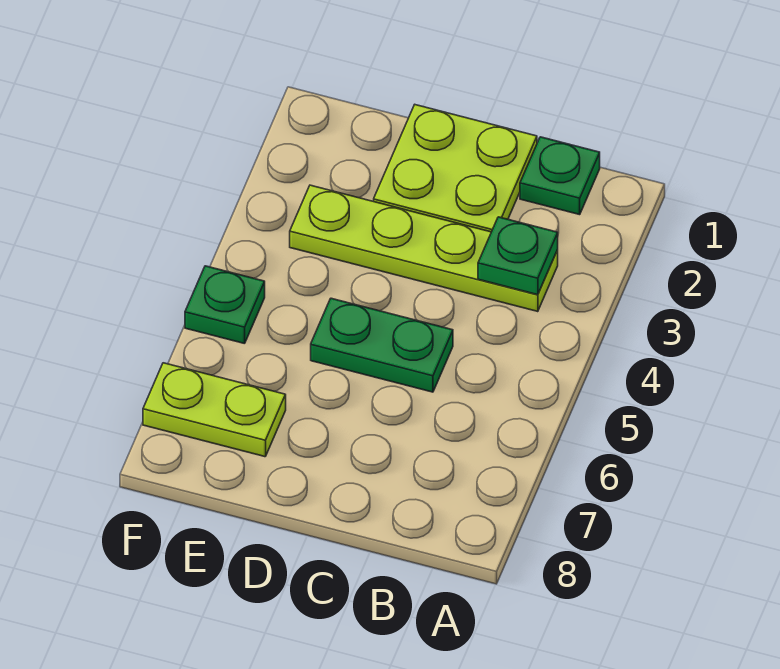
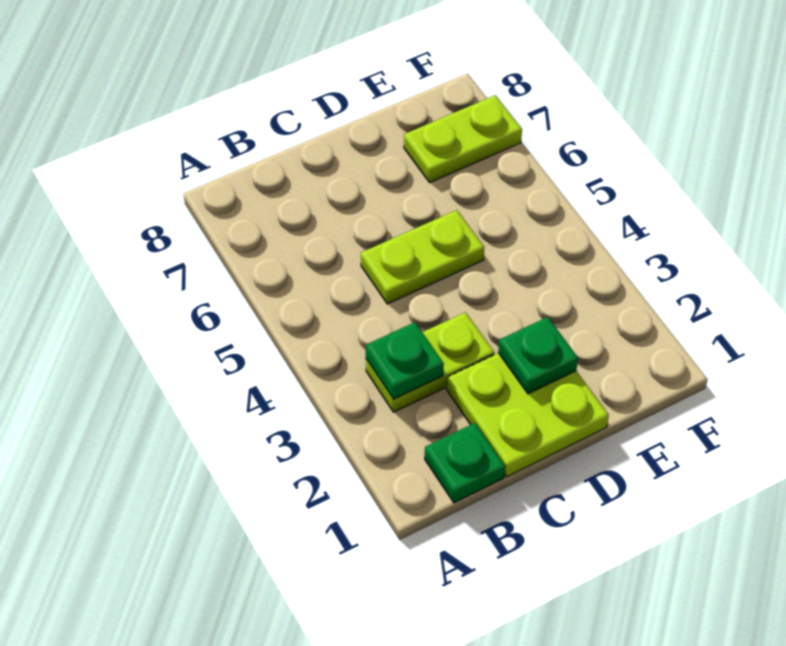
lime plate B3:E3 level 1 -> lime plate B3:C3 level 1
green plate C5:D5 level 1 -> lime plate C5:D5 level 1
green plate F5 level 1 -> green plate D2 level 2

